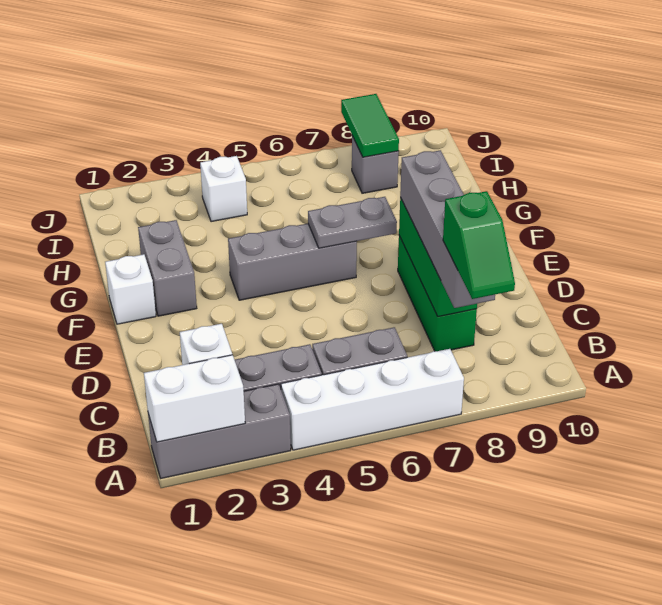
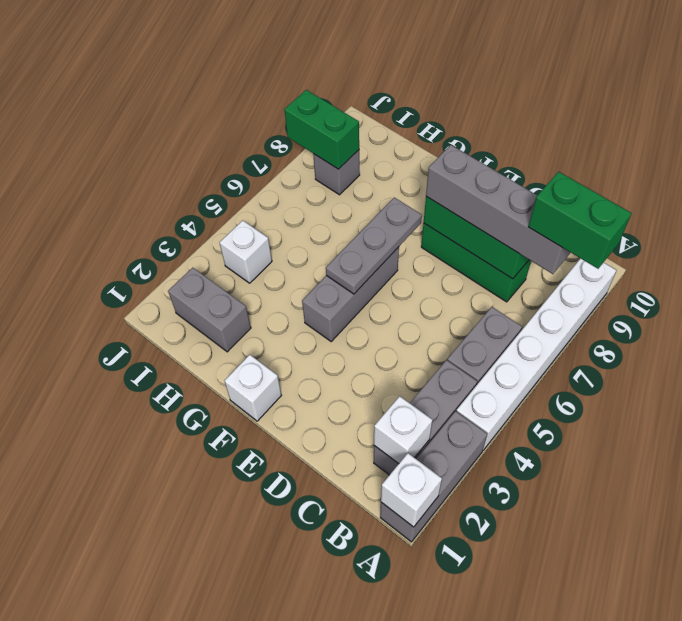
white brick A1:A2 level 2 -> white brick A1 level 2
white brick A4:A7 level 1 -> white brick A4:A9 level 1
green slope A8:B8 level 4 top B -> green brick A8:B8 level 4
grey brick F2:G2 level 1 -> grey brick H2:I2 level 1
grey plate F6:F7 level 2 -> grey plate F5:F7 level 2
green tile I8:J8 level 2 -> green brick I8:J8 level 2

